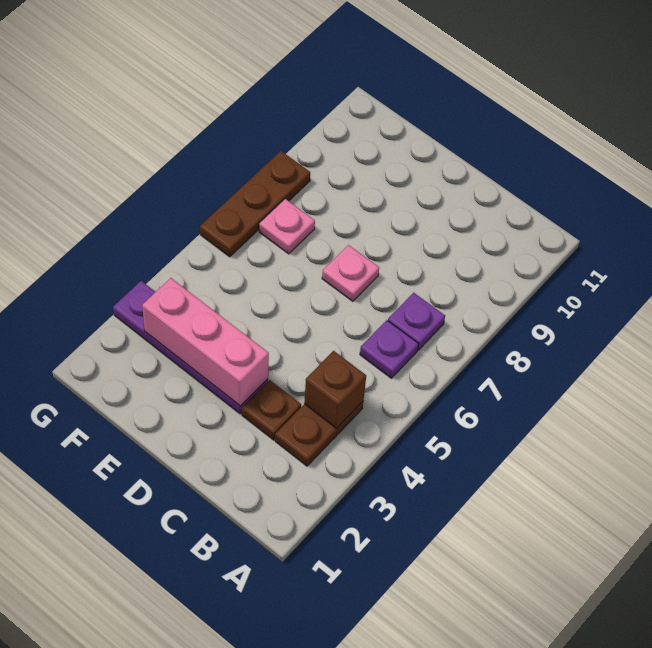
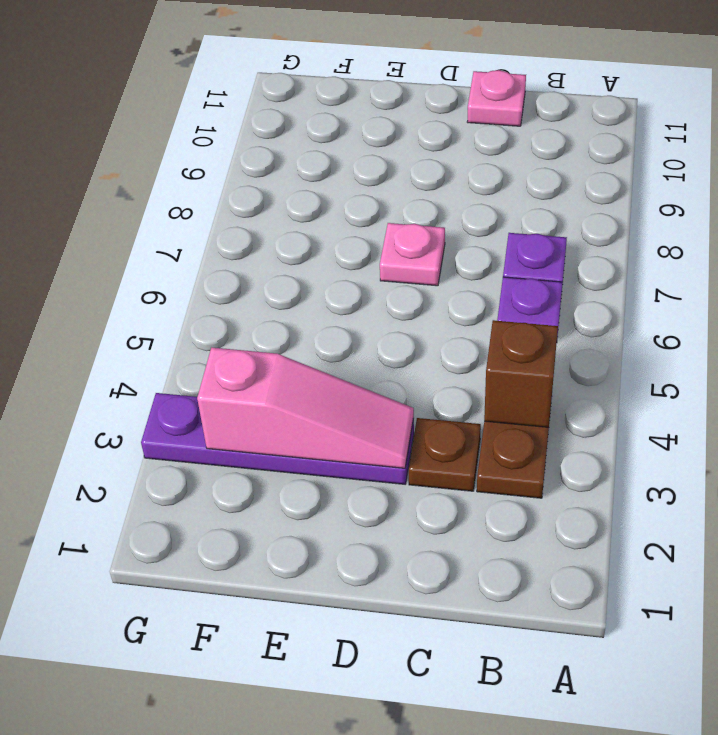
pink brick D3:F3 level 2 -> pink slope D3:F3 level 2 top F
pink plate F7 level 1 -> pink plate C11 level 1
brown plate G6:G8 level 1 -> none

